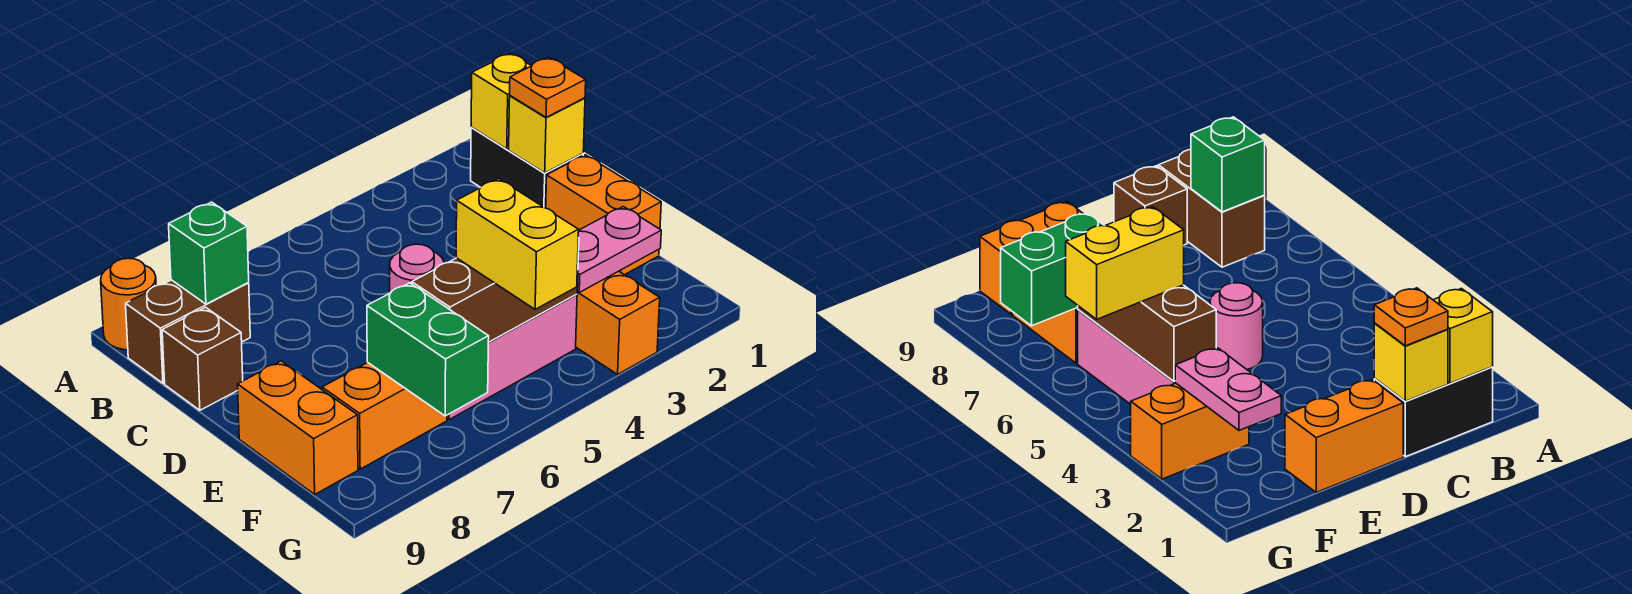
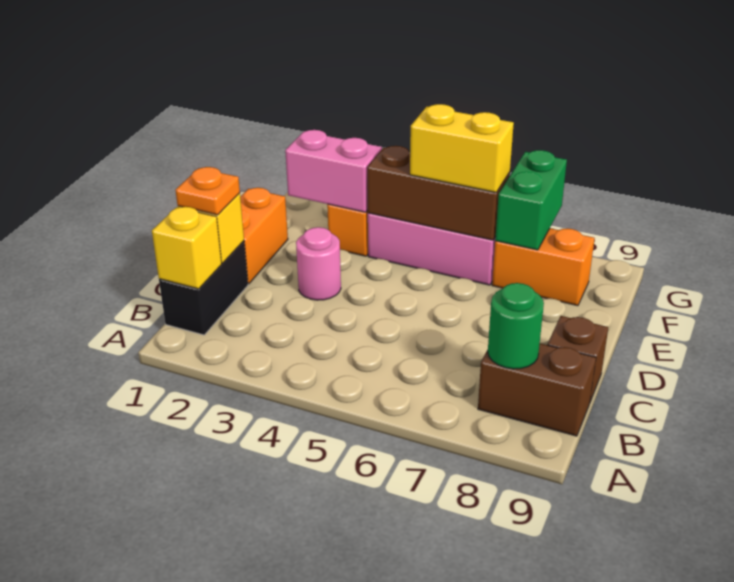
orange round brick A9 level 1 -> none
green brick B8 level 2 -> green round brick B8 level 2
pink round brick D5 level 1 -> pink round brick D3 level 1
orange brick E9:F9 level 1 -> none
pink plate F2:F3 level 2 -> pink brick F2:F3 level 2
yellow brick F5:G5 level 3 -> yellow brick F5:F6 level 3

